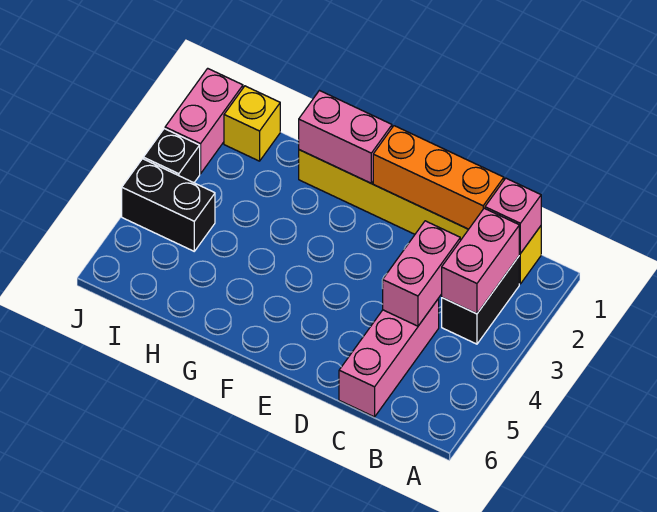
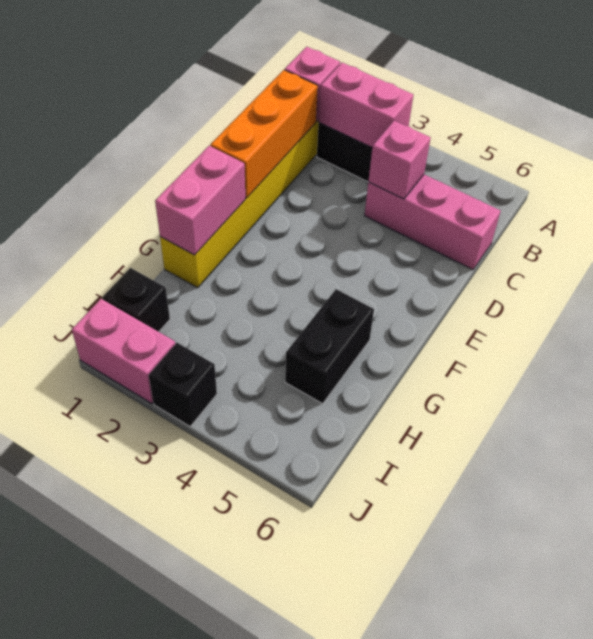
pink brick C3:C4 level 2 -> pink brick C4 level 2
yellow brick I1 level 1 -> black brick I1 level 1
black brick I4:J4 level 1 -> black brick G5:H5 level 1

